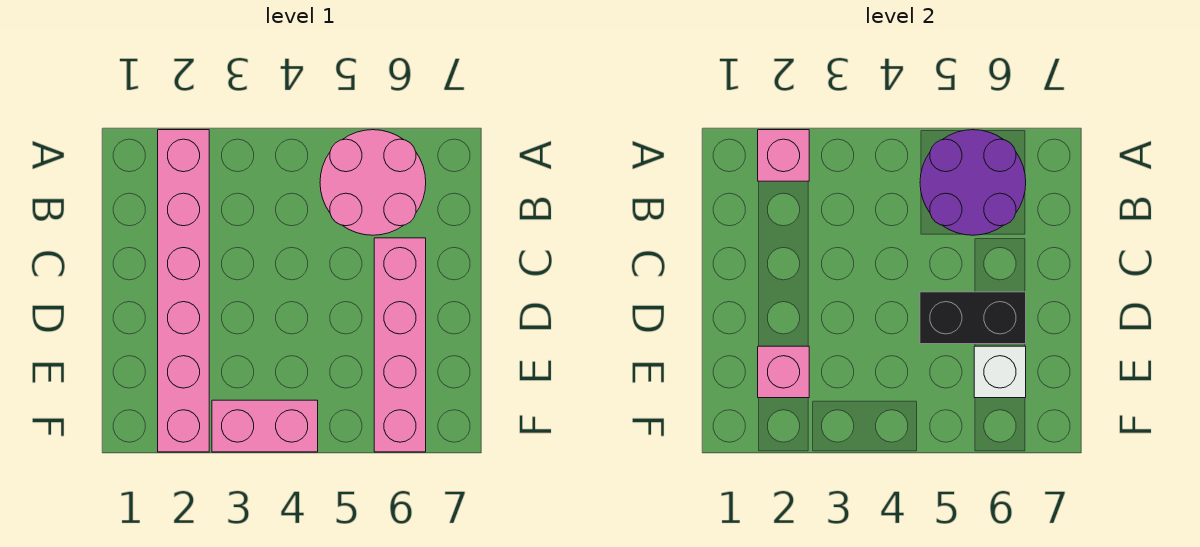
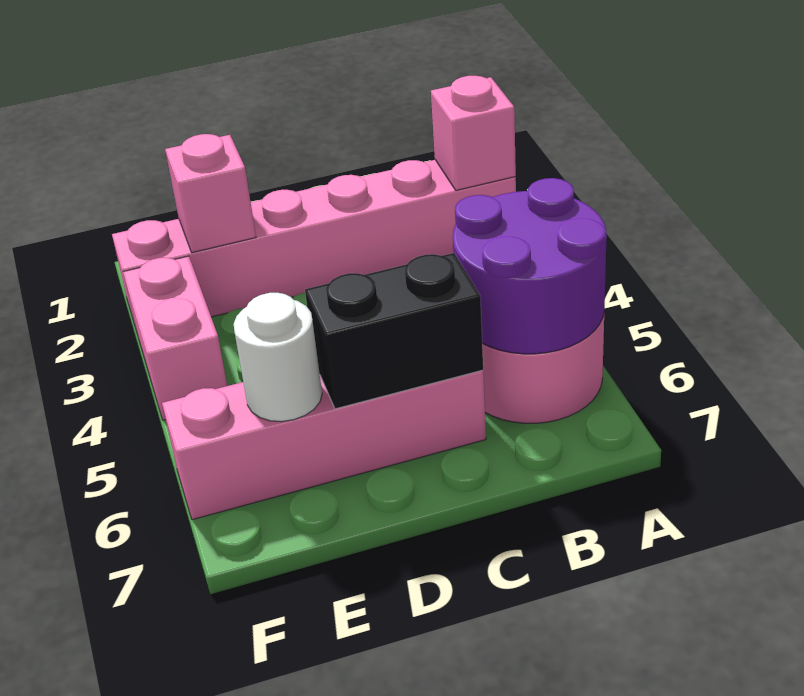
black brick D5:D6 level 2 -> black brick C6:D6 level 2
white brick E6 level 2 -> white round brick E6 level 2

